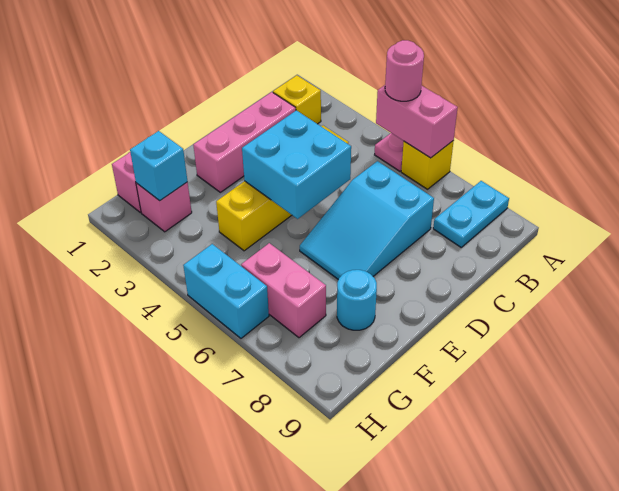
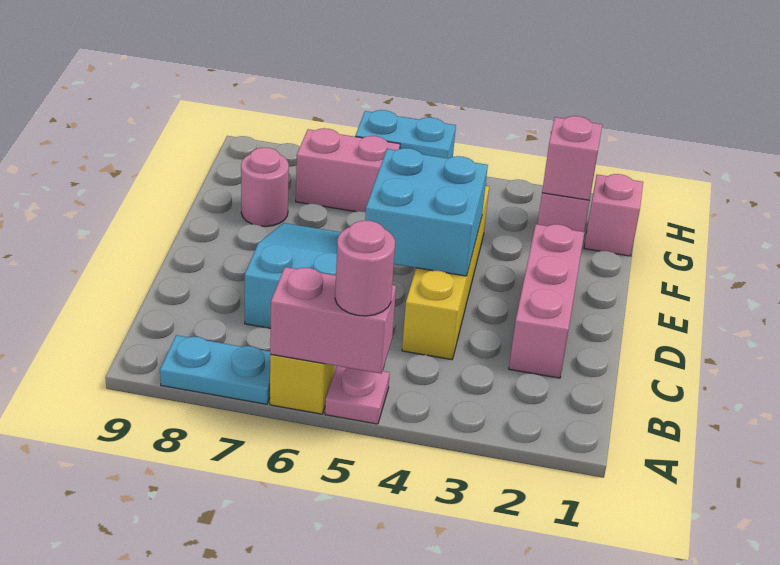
cyan plate A8:B8 level 1 -> cyan plate A7:A8 level 1
yellow brick B2 level 1 -> none
cyan round brick F8 level 1 -> pink round brick F8 level 1
cyan brick G2 level 2 -> pink brick G2 level 2

